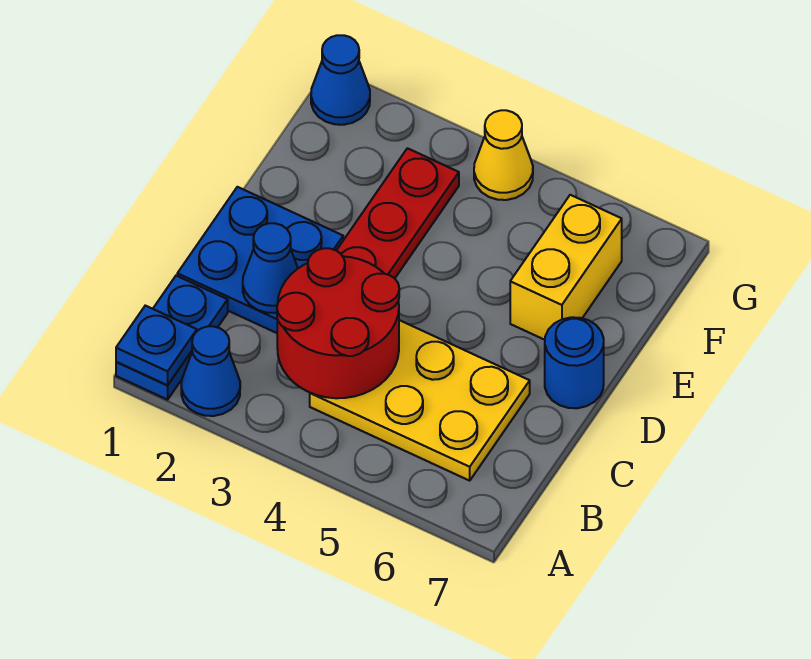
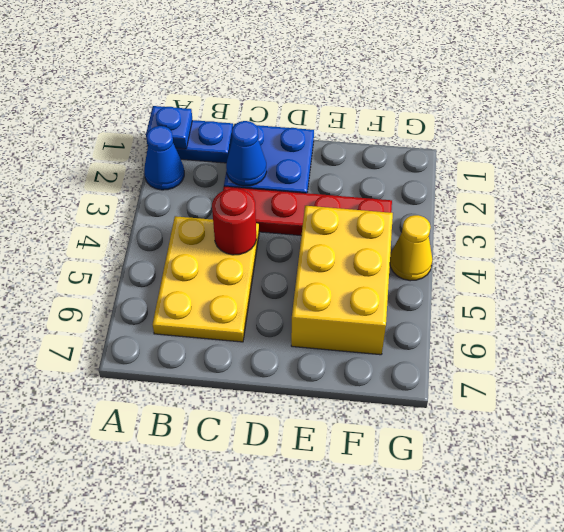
red round brick B3:C4 level 2 -> red round brick C4 level 2
blue round brick D7 level 1 -> none
yellow brick E6:F6 level 1 -> yellow brick E4:F6 level 1
blue cone G1 level 1 -> none

